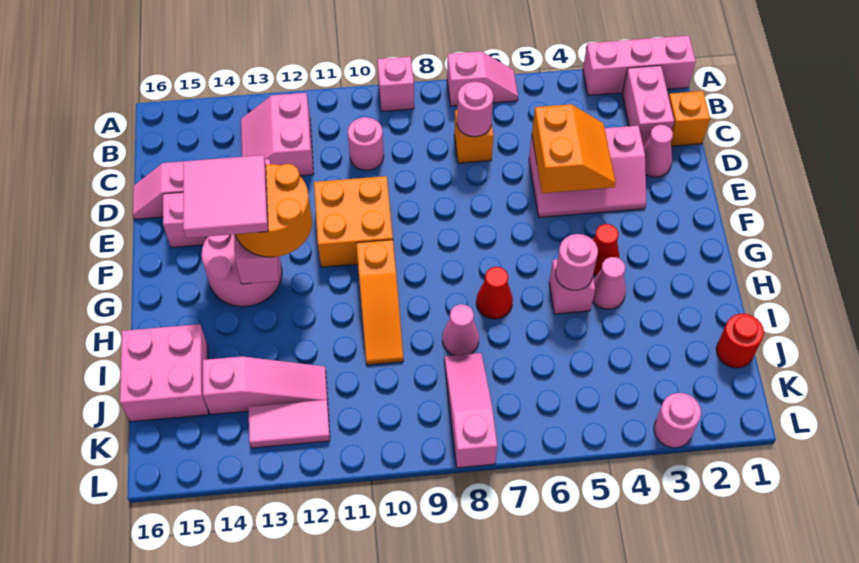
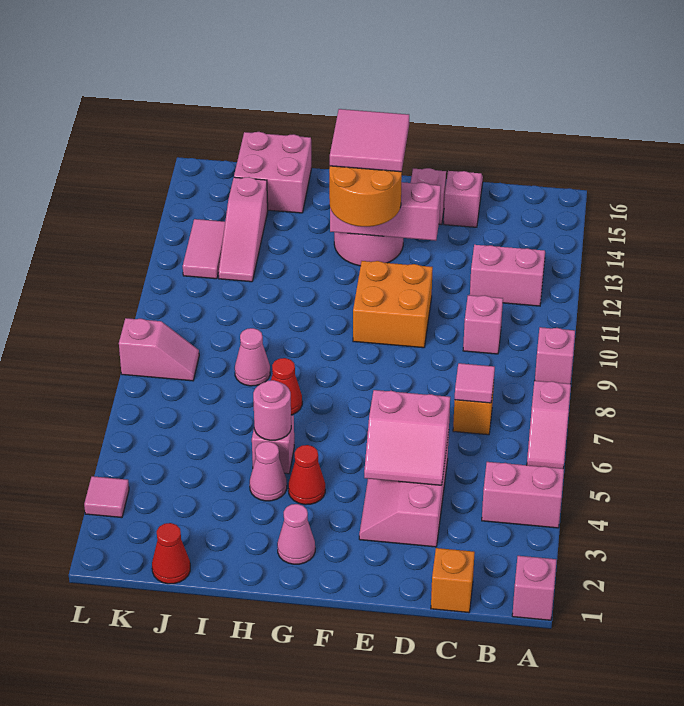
pink brick A1:A3 level 1 -> pink brick A1 level 1
pink brick B2:C2 level 1 -> pink brick A4:B4 level 1
pink round brick C7 level 2 -> pink tile C7 level 2
pink round brick C10 level 1 -> pink brick C10 level 1
pink cone D2 level 1 -> pink cone G2 level 1
orange slope D4:E5 level 2 top 5 -> pink slope D4:E5 level 2 top 5
orange slope G10:I10 level 1 top G -> none
red round brick J1 level 1 -> red cone J1 level 1
pink slope J8:L8 level 1 top L -> pink slope K8:L8 level 1 top L
pink round brick L3 level 1 -> pink tile L3 level 1

